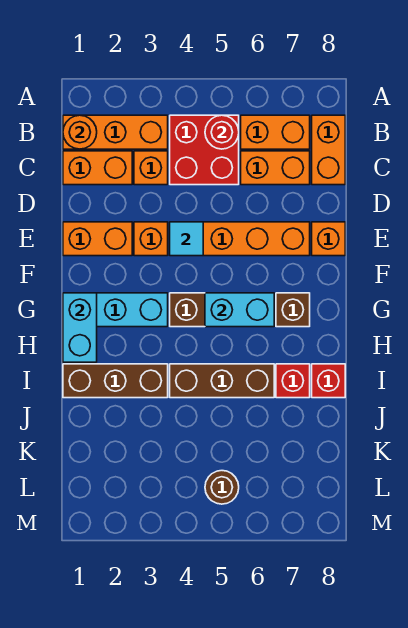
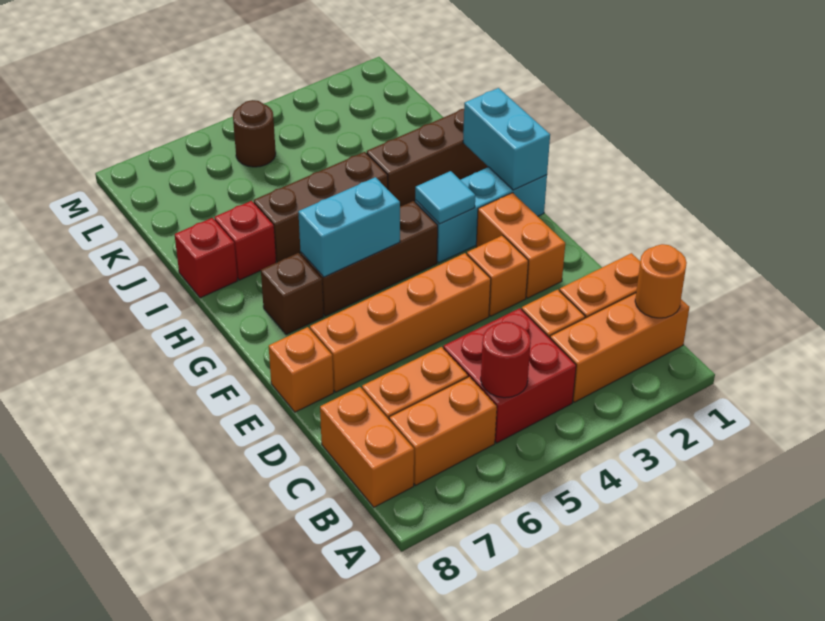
orange brick E1:E2 level 1 -> orange brick E2:F2 level 1
cyan tile E4 level 2 -> cyan tile G3 level 2

